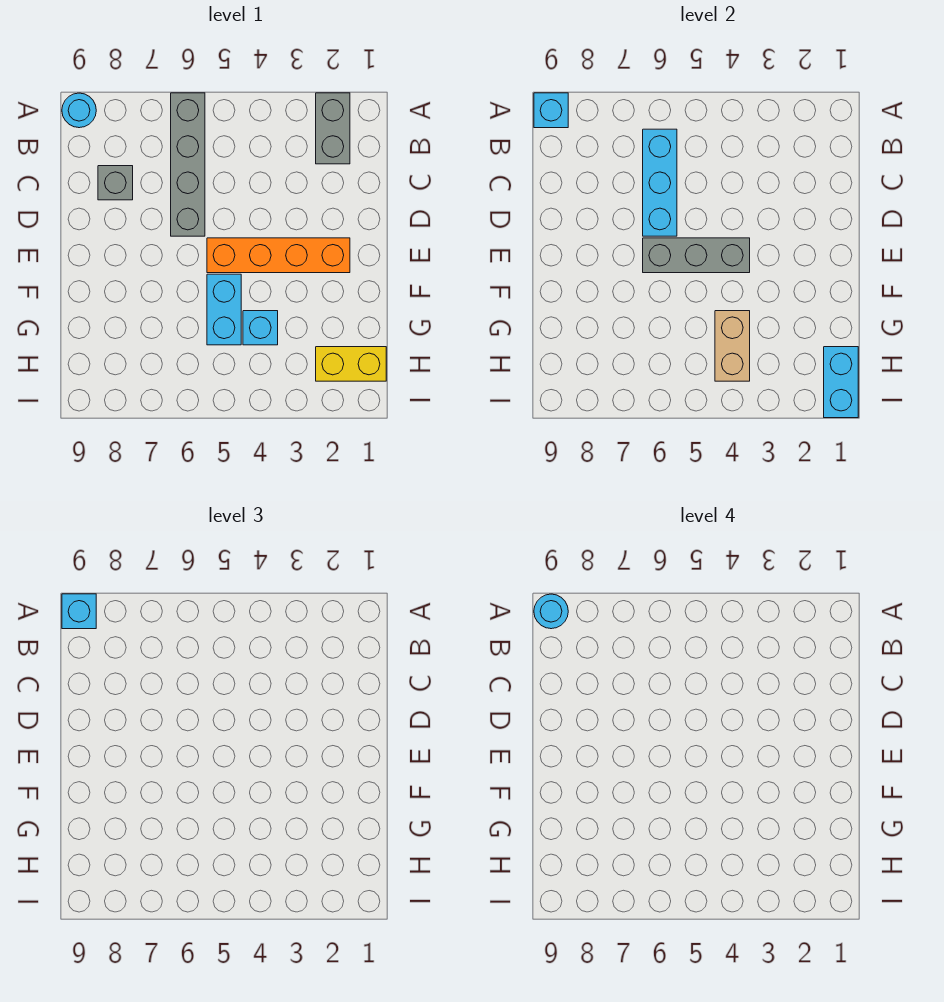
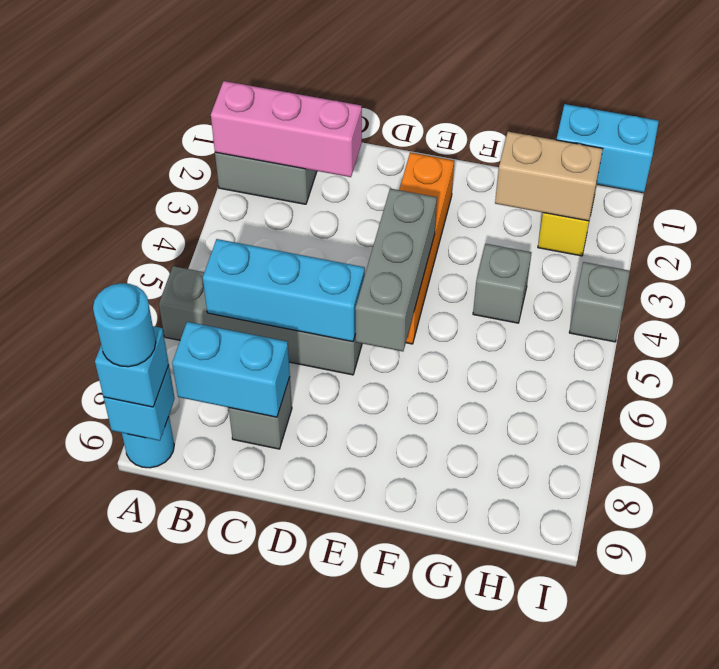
none -> pink brick A2:C2 level 2
cyan brick F5:G5 level 1 -> cyan brick B8:C8 level 2
cyan brick G4 level 1 -> grey brick G4 level 1
tan brick G4:H4 level 2 -> tan brick G2:H2 level 2
none -> grey brick I4 level 1

